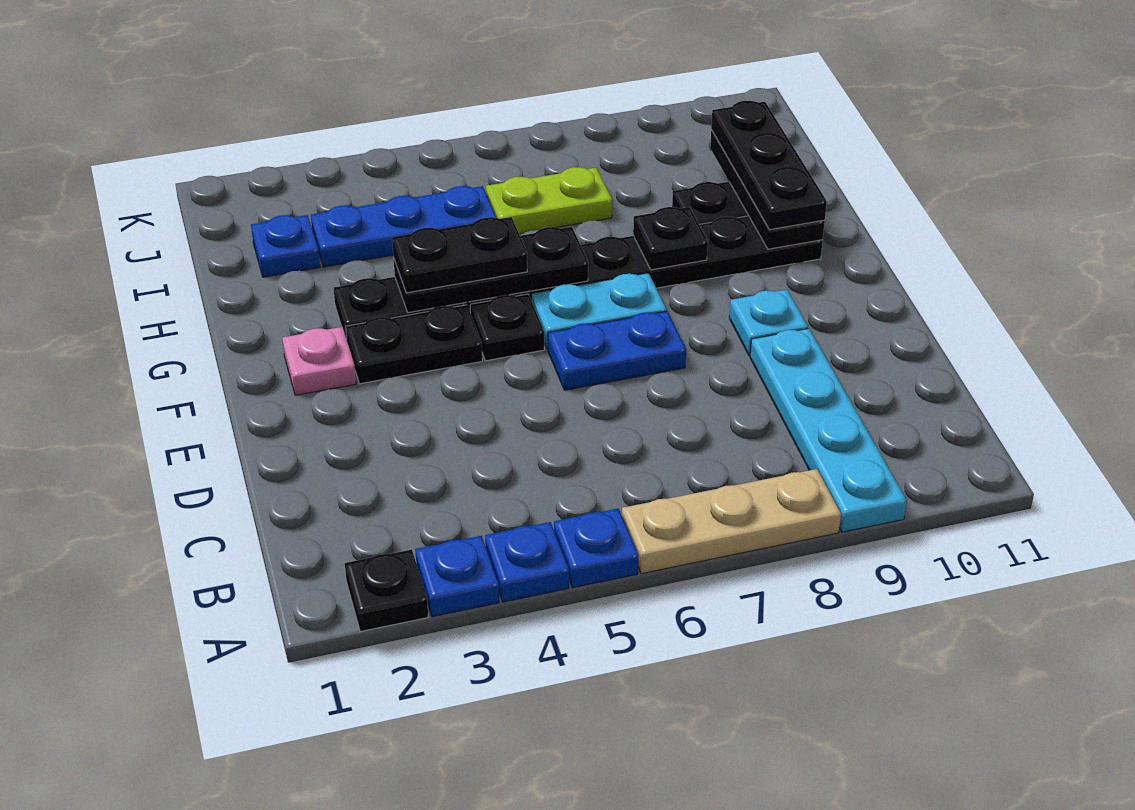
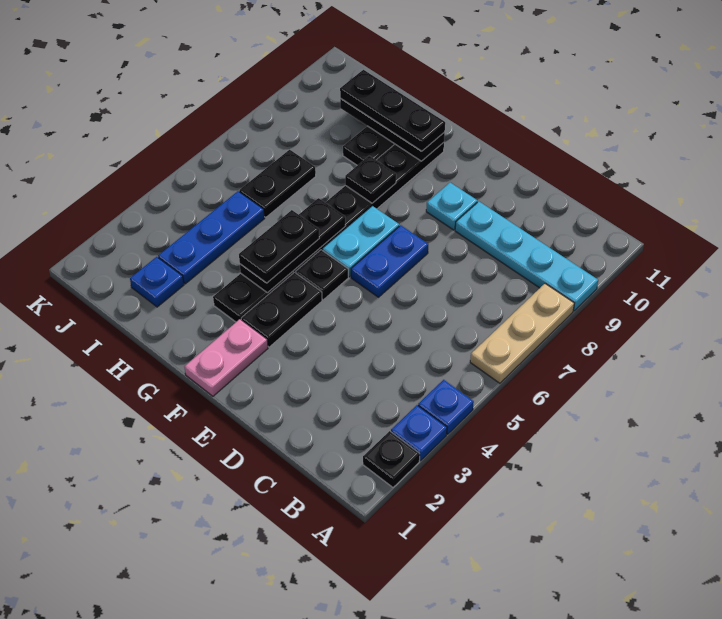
blue plate A5 level 1 -> none
pink plate F2 level 1 -> pink plate F1:F2 level 1
lime plate I6:I7 level 1 -> black plate I6:I7 level 1

